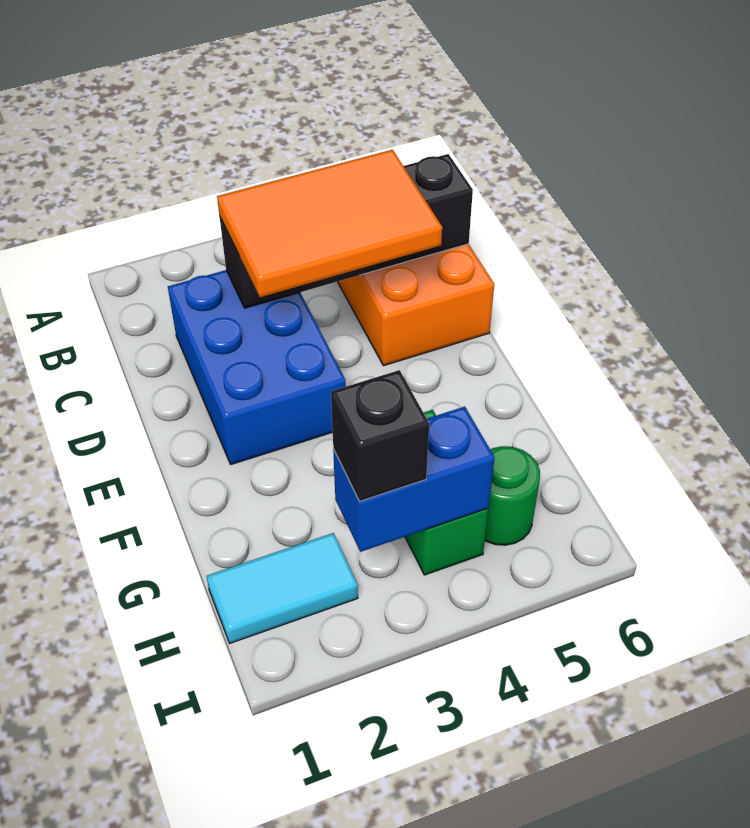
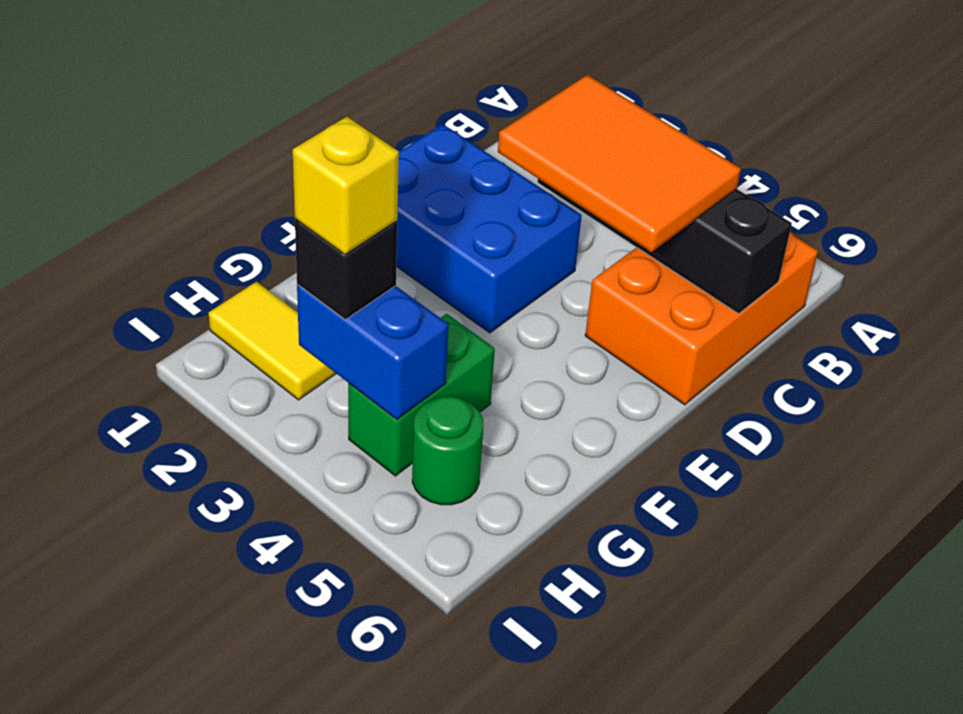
blue brick C2:E3 level 1 -> blue brick D1:E3 level 1
cyan tile H1:H2 level 1 -> yellow tile H1:H2 level 1
none -> yellow brick H3 level 4

